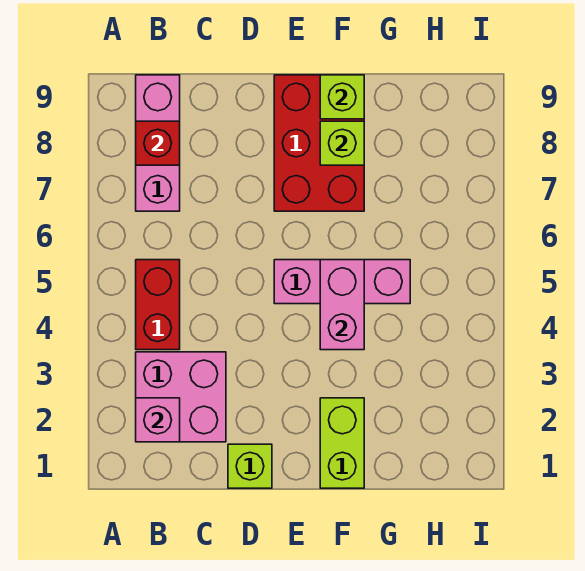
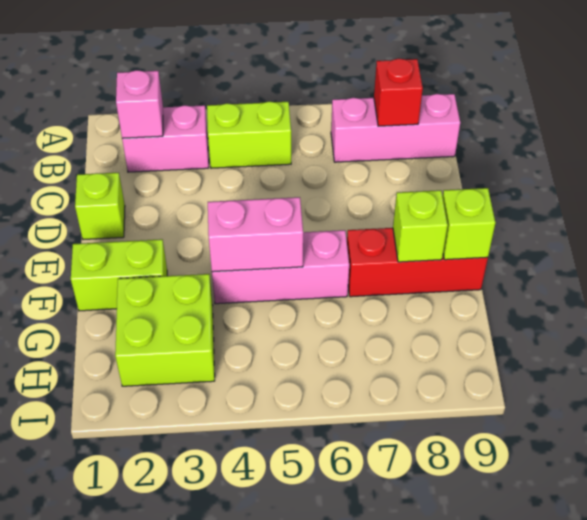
pink brick B2:C3 level 1 -> pink brick B2:B3 level 1
red brick B4:B5 level 1 -> lime brick B4:B5 level 1
pink brick E5:G5 level 1 -> pink brick F4:F6 level 1
red brick E7:F9 level 1 -> red brick F7:F9 level 1
none -> lime brick G2:H3 level 1

